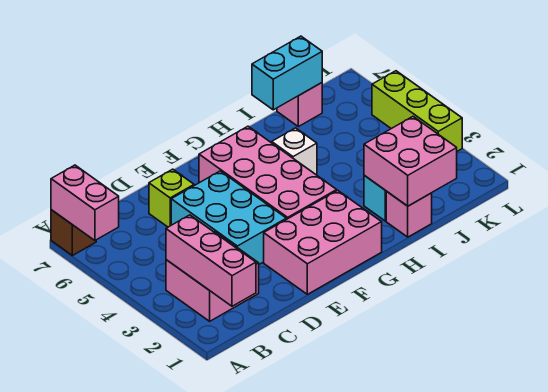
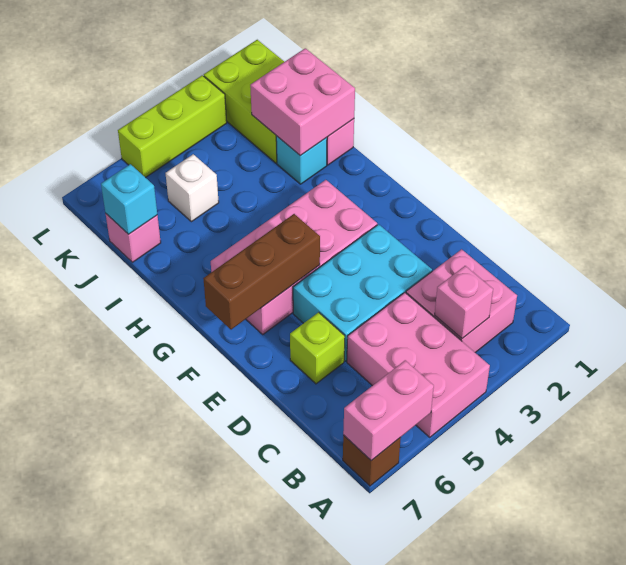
pink brick B1:B3 level 2 -> pink brick B3 level 2
pink brick E1:G2 level 1 -> pink brick A4:C5 level 1
none -> brown brick F5:F7 level 2
white brick H5 level 1 -> white brick J5 level 1
cyan brick I7:J7 level 2 -> cyan brick J7 level 2
none -> lime brick J1:L2 level 1

